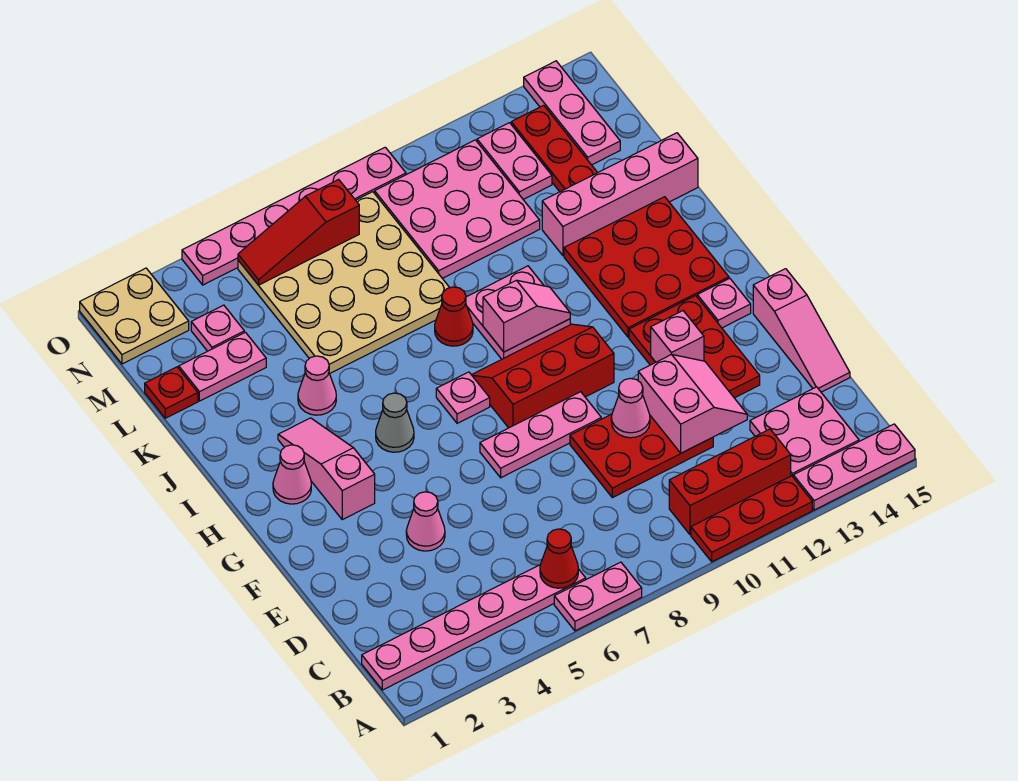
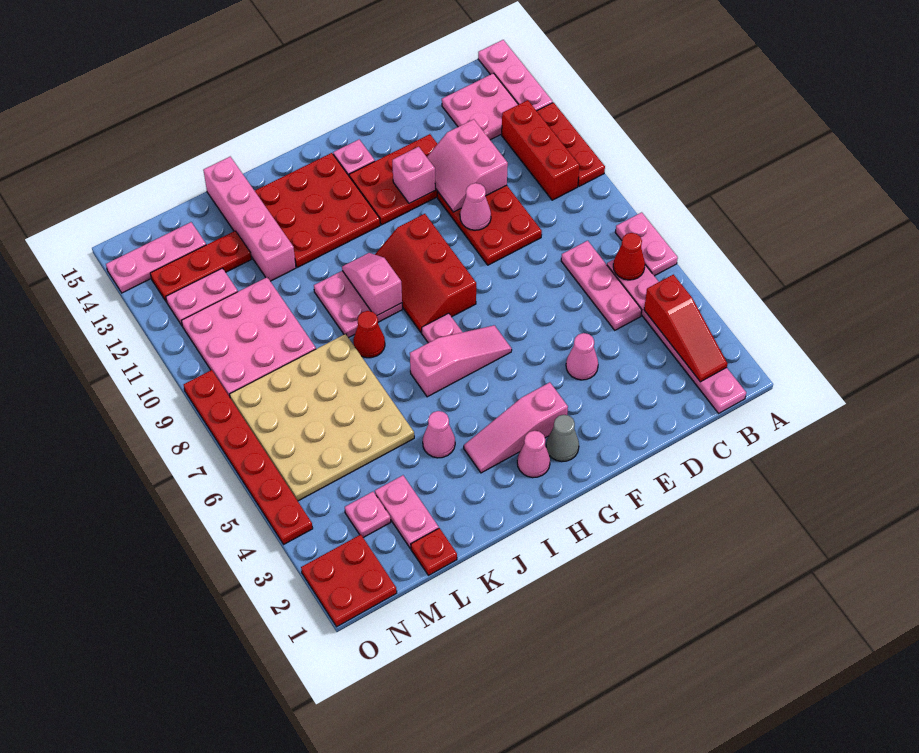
pink slope D11:E12 level 2 top 11 -> pink slope D11:E12 level 2 top D
pink slope D15:F15 level 1 top F -> pink slope G6:I6 level 1 top I
pink plate F7:F9 level 1 -> pink plate C5:C7 level 1
grey cone H5 level 1 -> grey cone G2 level 1
tan plate N1:O2 level 1 -> red plate N1:O2 level 1
red slope N5:N7 level 2 top 7 -> red slope B2:B4 level 2 top 4
pink plate O4:O9 level 1 -> red plate O4:O9 level 1

